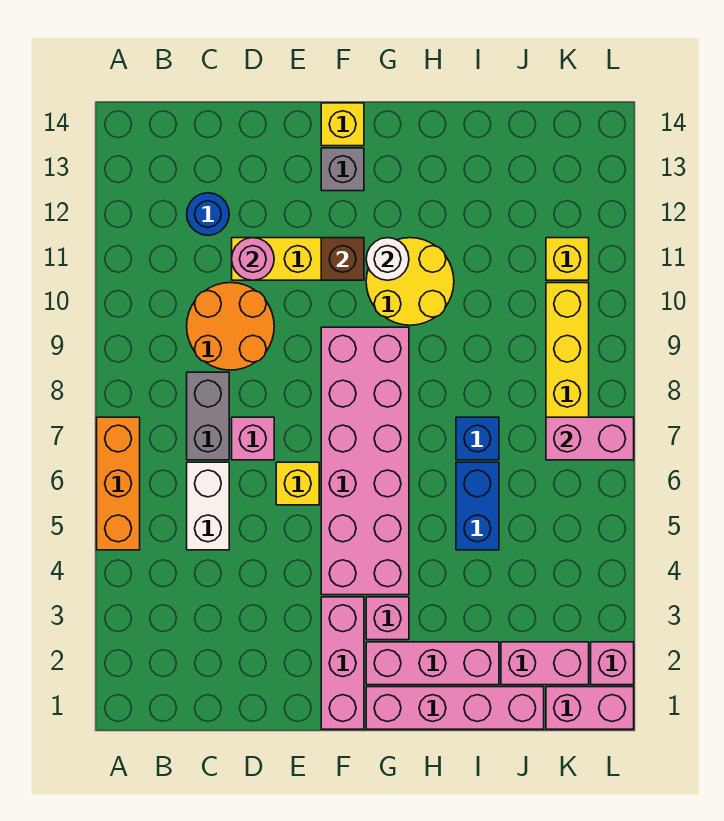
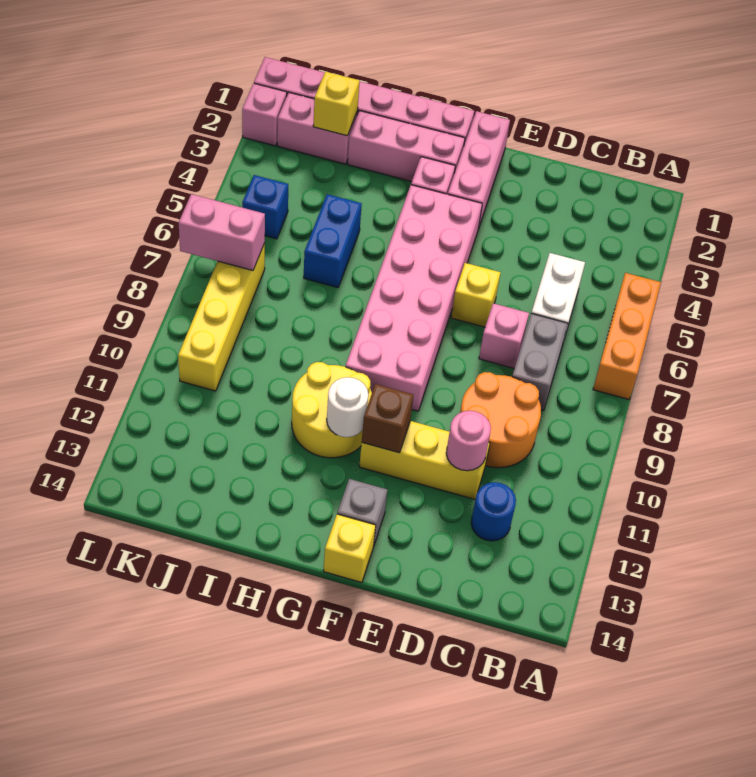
blue brick I7 level 1 -> blue brick K5 level 1
yellow brick K11 level 1 -> yellow brick J2 level 2

